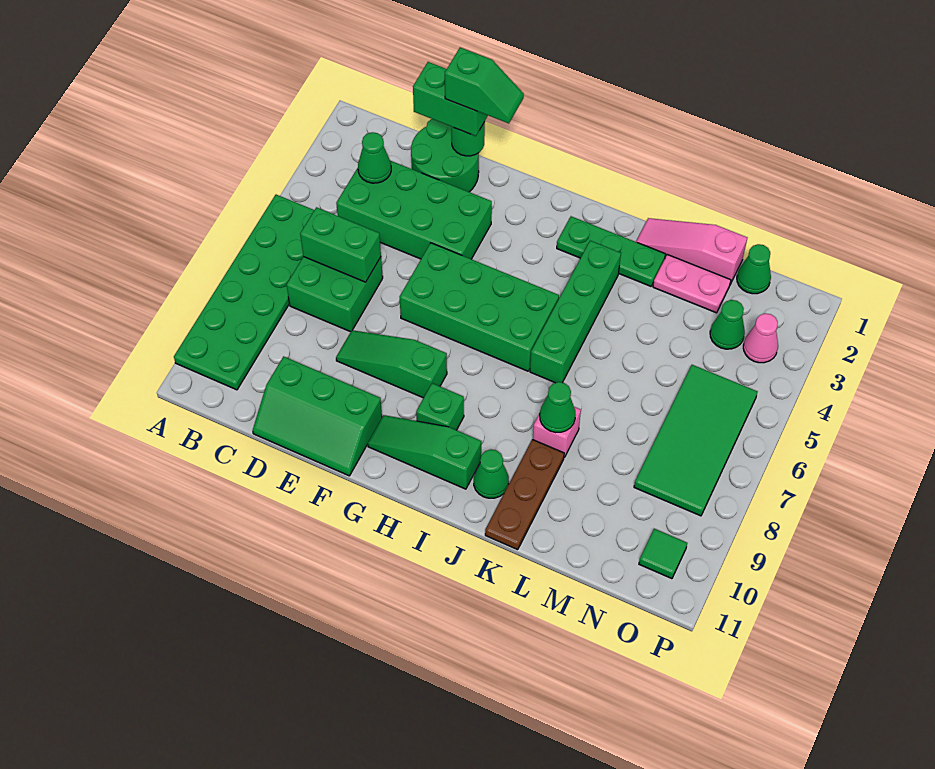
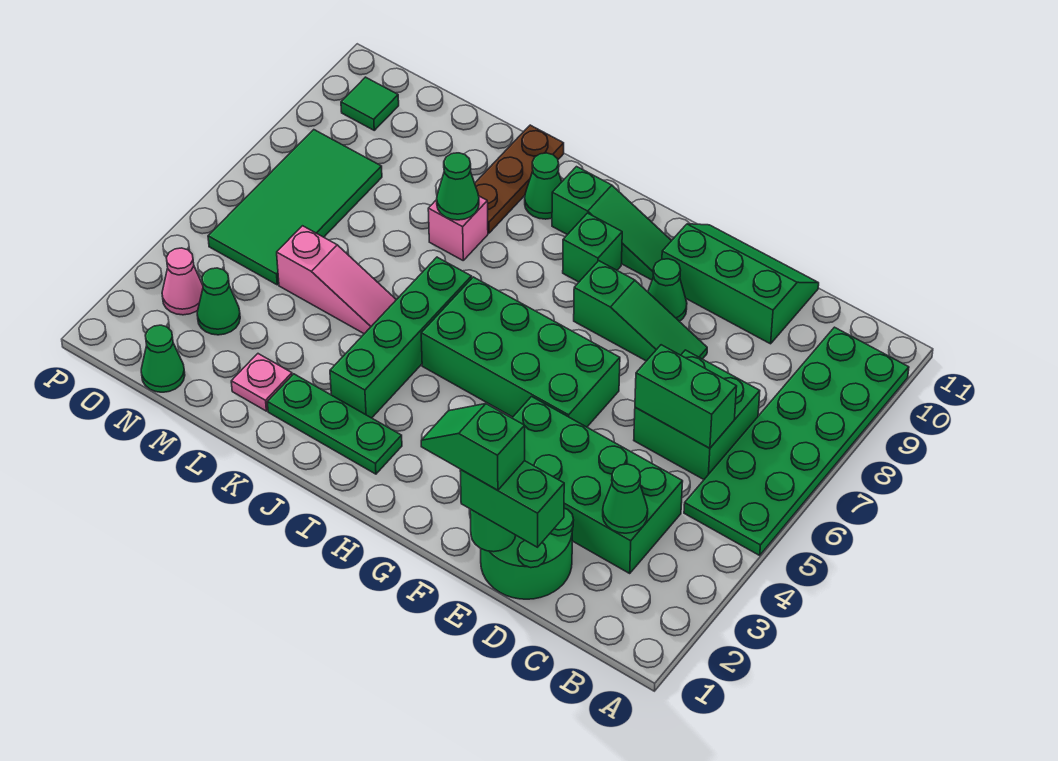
none -> green cone F9 level 1
pink slope K1:M1 level 1 top M -> pink slope K5:M5 level 1 top M
pink plate L2:M2 level 1 -> pink plate L2 level 1

